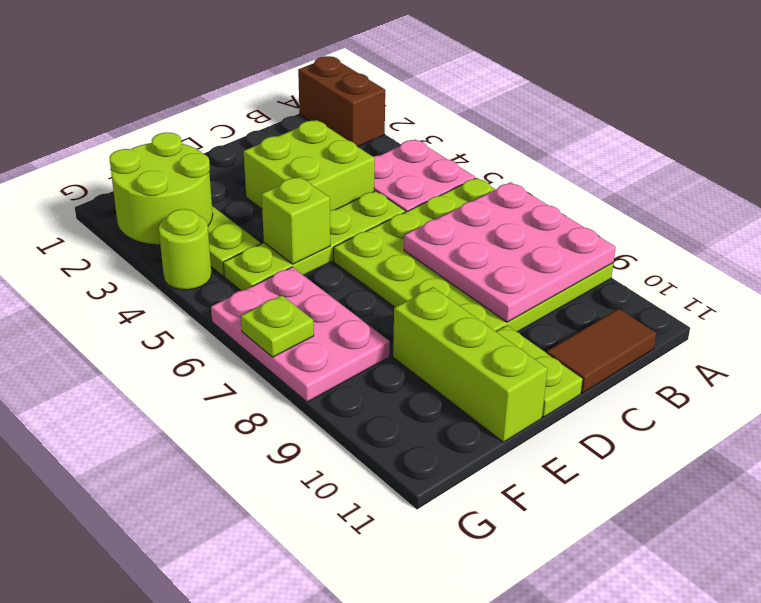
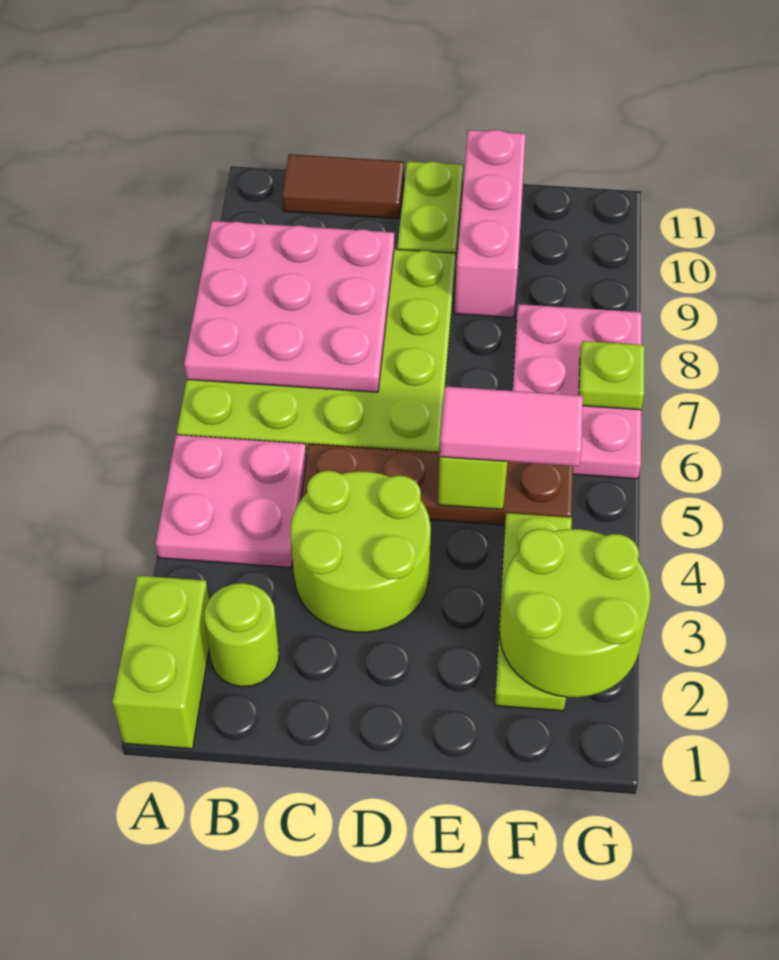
brown brick A1:A2 level 1 -> lime brick A1:A2 level 1
lime brick C3:D4 level 1 -> lime round brick C3:D4 level 1
lime plate C5:F5 level 1 -> brown plate C5:F5 level 1
none -> pink tile E5:F5 level 3
lime brick E9:E11 level 1 -> pink brick E9:E11 level 1
lime round brick G4 level 1 -> lime round brick B2 level 1

